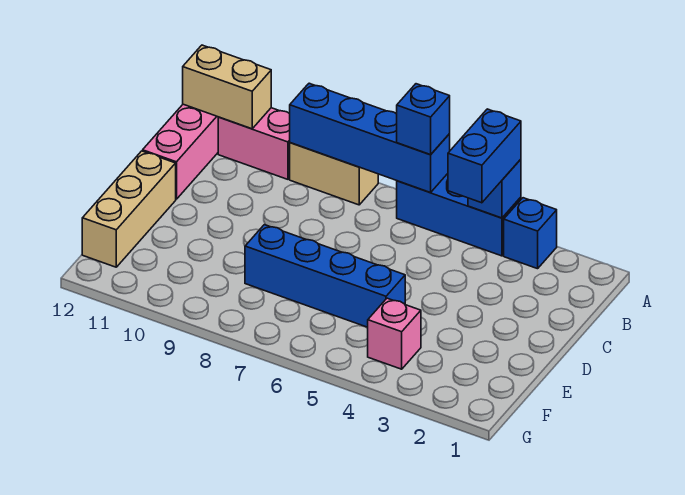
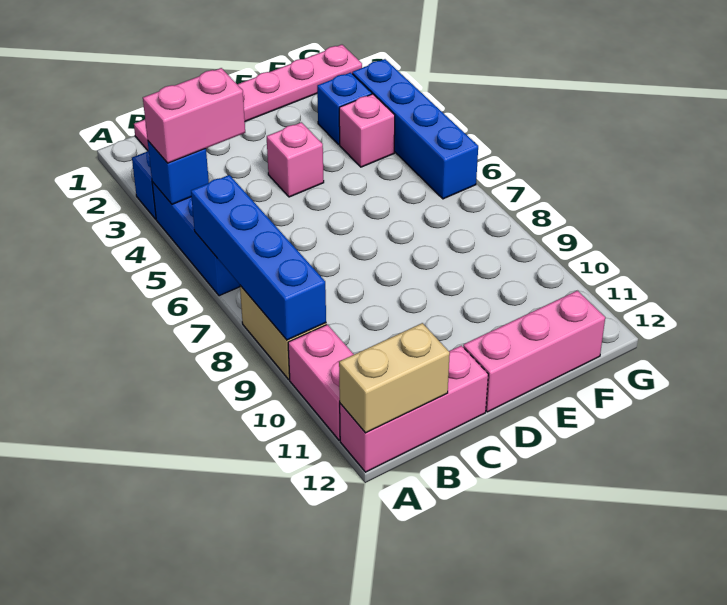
blue brick A4:B4 level 3 -> pink brick A4:B4 level 3
blue brick A6 level 3 -> blue brick F3 level 1
tan brick A11:A12 level 2 -> tan brick A12:B12 level 2
none -> pink plate B1:G1 level 1
none -> pink brick D4 level 1
tan brick D12:F12 level 1 -> pink brick D12:F12 level 1
blue brick E5:E8 level 1 -> blue brick G3:G6 level 1

